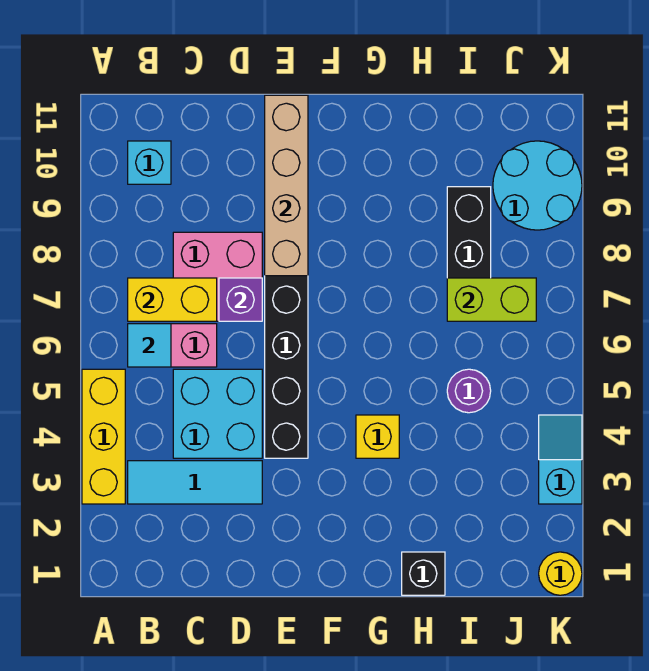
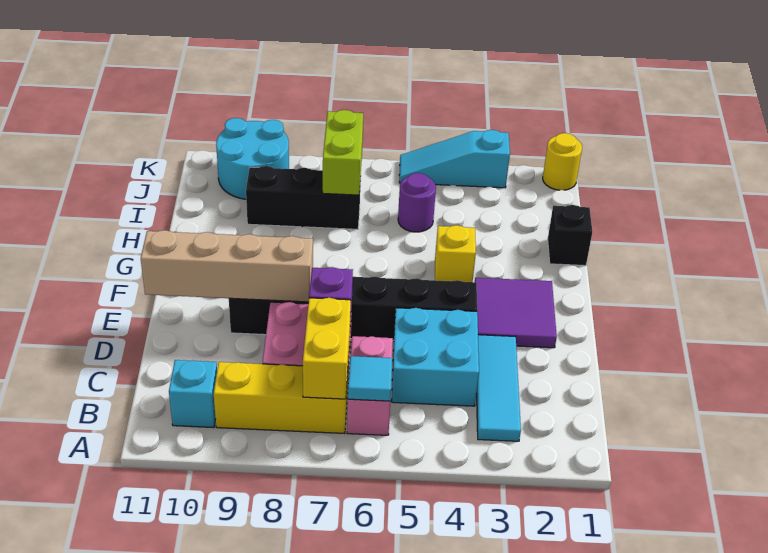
yellow brick A3:A5 level 1 -> yellow brick B7:B9 level 1
none -> purple tile E2:F3 level 1
cyan slope K3:K4 level 1 top 3 -> cyan slope K3:K5 level 1 top 3

